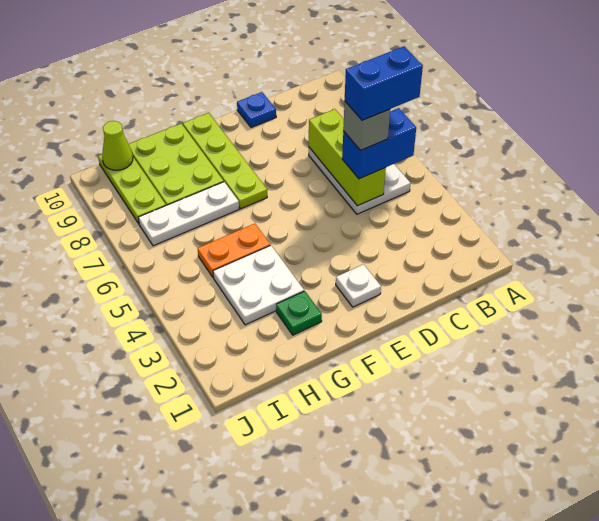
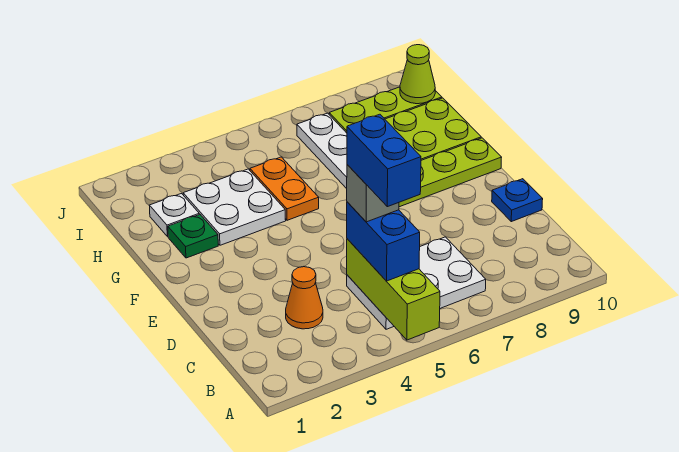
none -> orange cone C3 level 1
lime brick C5:C7 level 2 -> lime brick A5:C5 level 2
white plate E2 level 1 -> white plate H2 level 1

